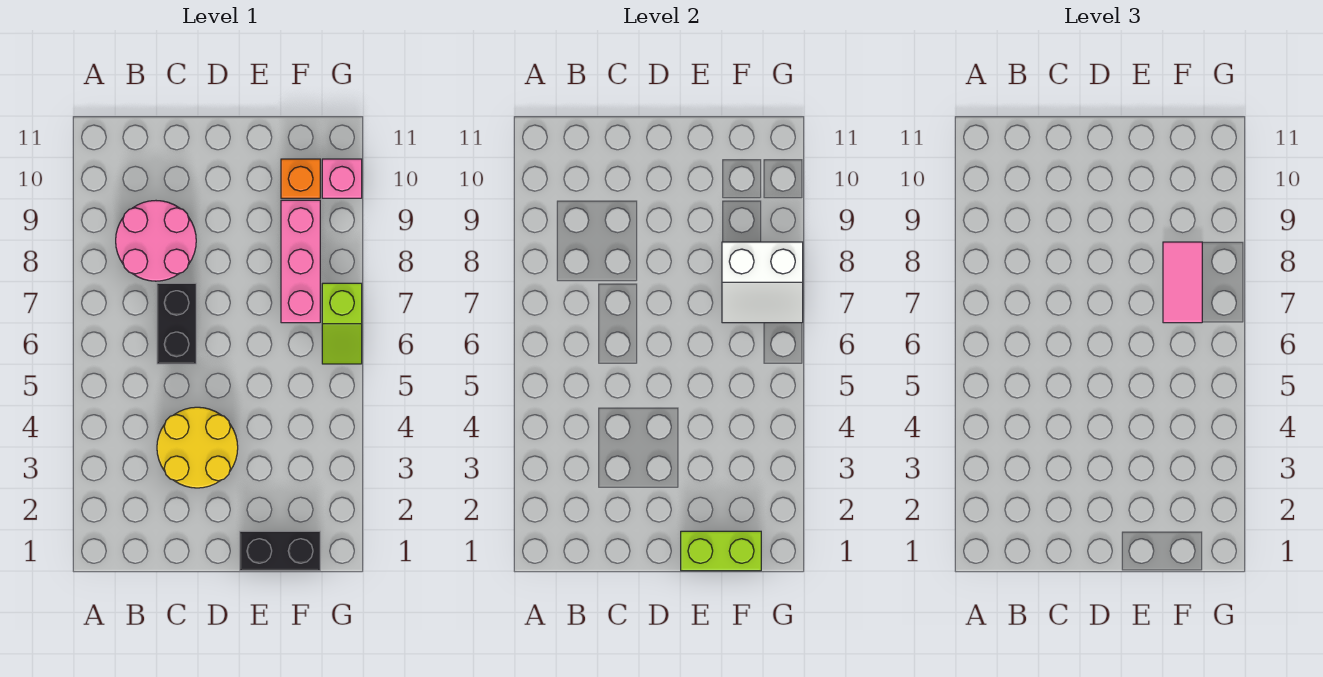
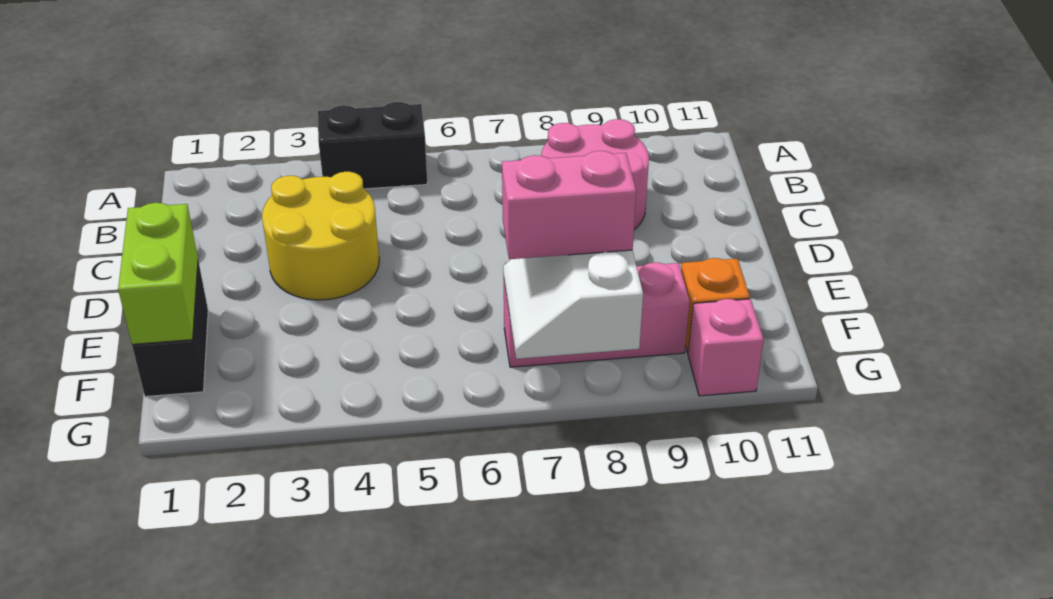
black brick C6:C7 level 1 -> black brick A4:A5 level 1
pink tile F7:F8 level 3 -> pink brick F7:F8 level 3
lime slope G6:G7 level 1 top 7 -> none

